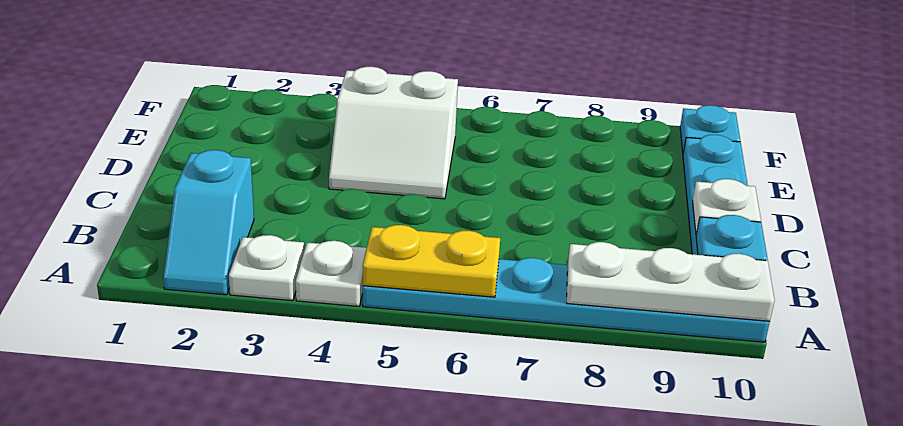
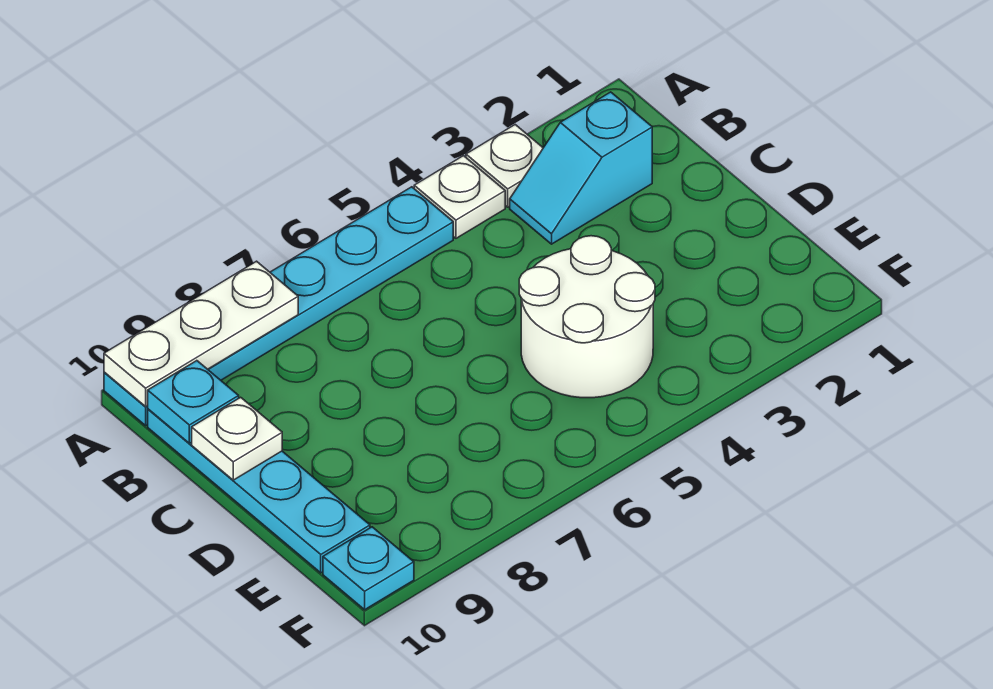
cyan slope A2:B2 level 1 top B -> cyan slope B2:B3 level 1 top 2
yellow plate A5:A6 level 2 -> none
white slope D4:E5 level 1 top E -> white round brick D4:E5 level 1

